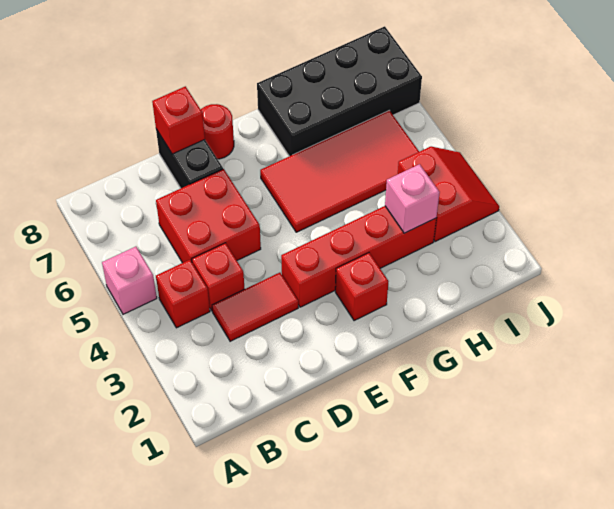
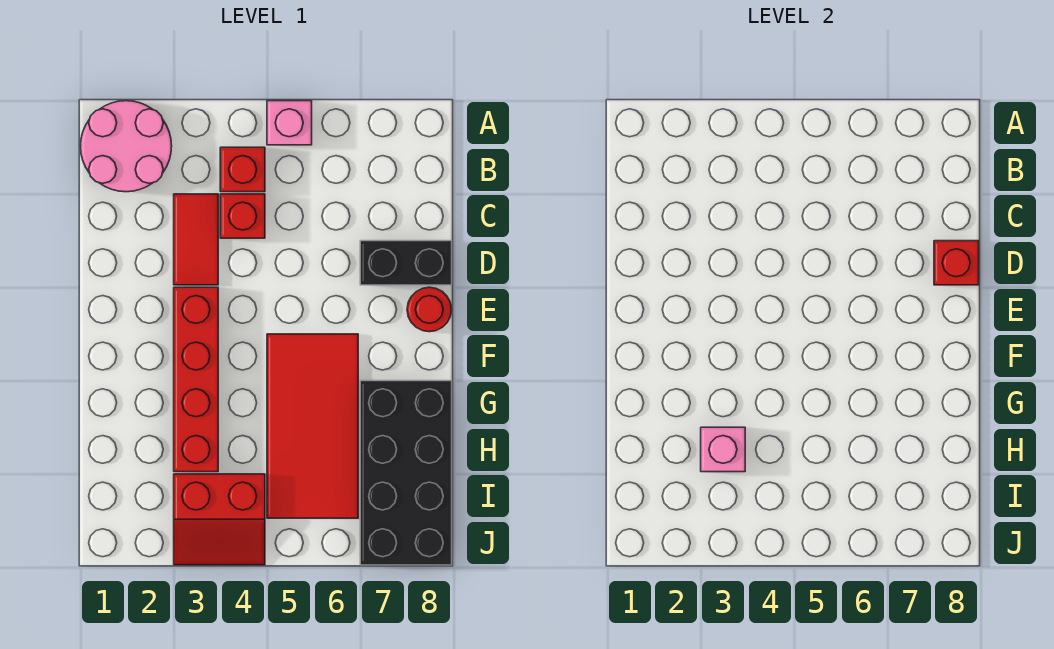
none -> pink round brick A1:B2 level 1
red brick C5:D6 level 1 -> none
red brick F2 level 1 -> none

